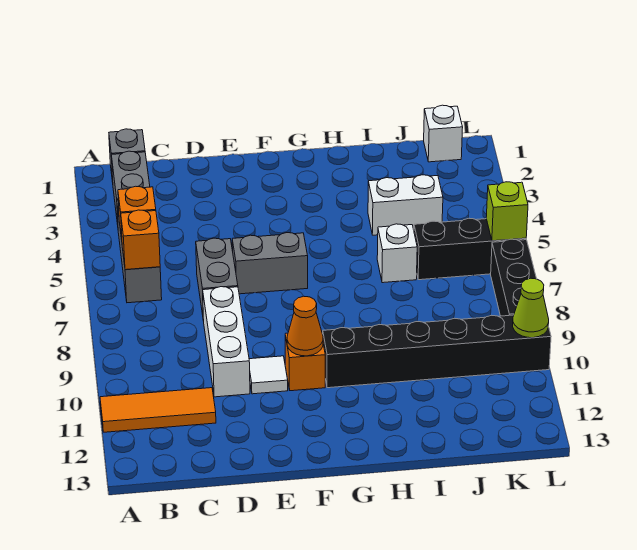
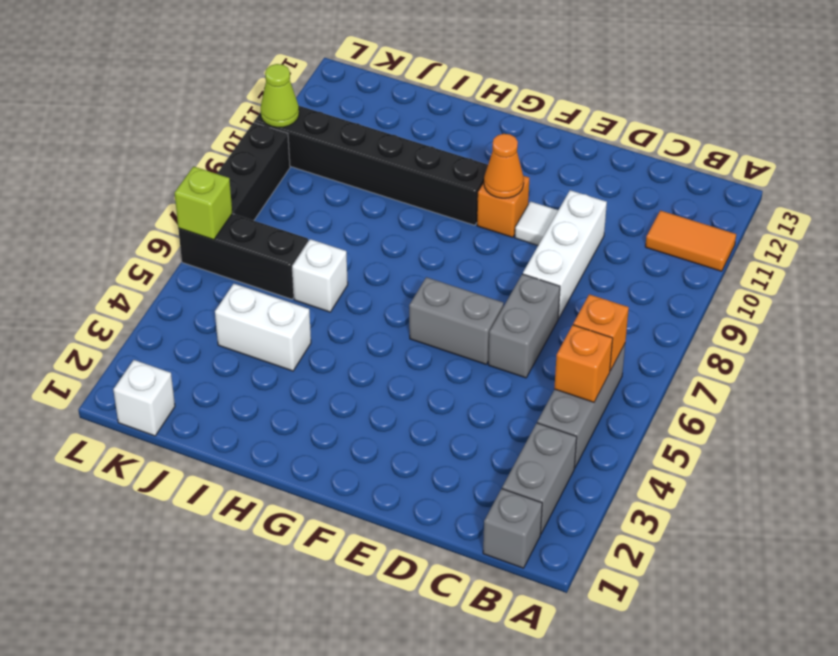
orange tile A11:C11 level 1 -> orange tile A11:B11 level 1

